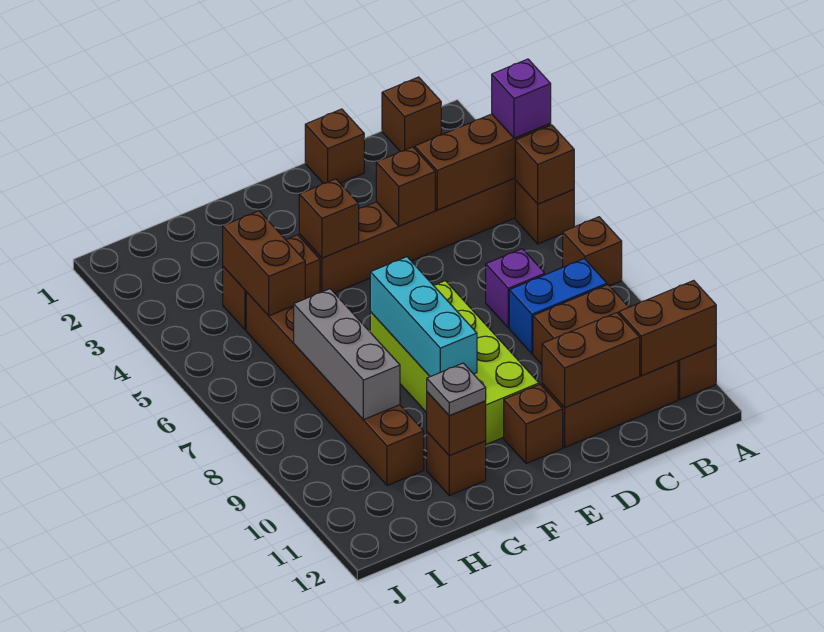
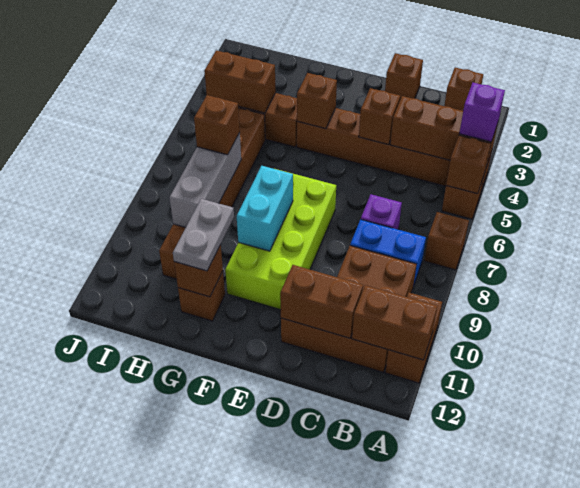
brown brick E11 level 1 -> brown brick H7 level 3
cyan brick F7:F9 level 2 -> cyan brick F8:F9 level 2
grey plate G11 level 3 -> grey plate G10:G11 level 3
brown brick H4:H5 level 2 -> brown brick H4:I4 level 2

